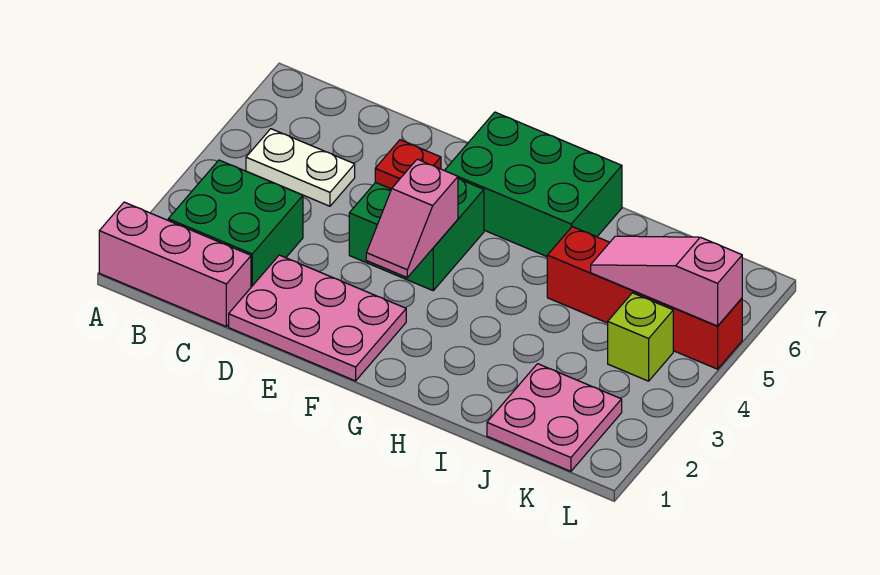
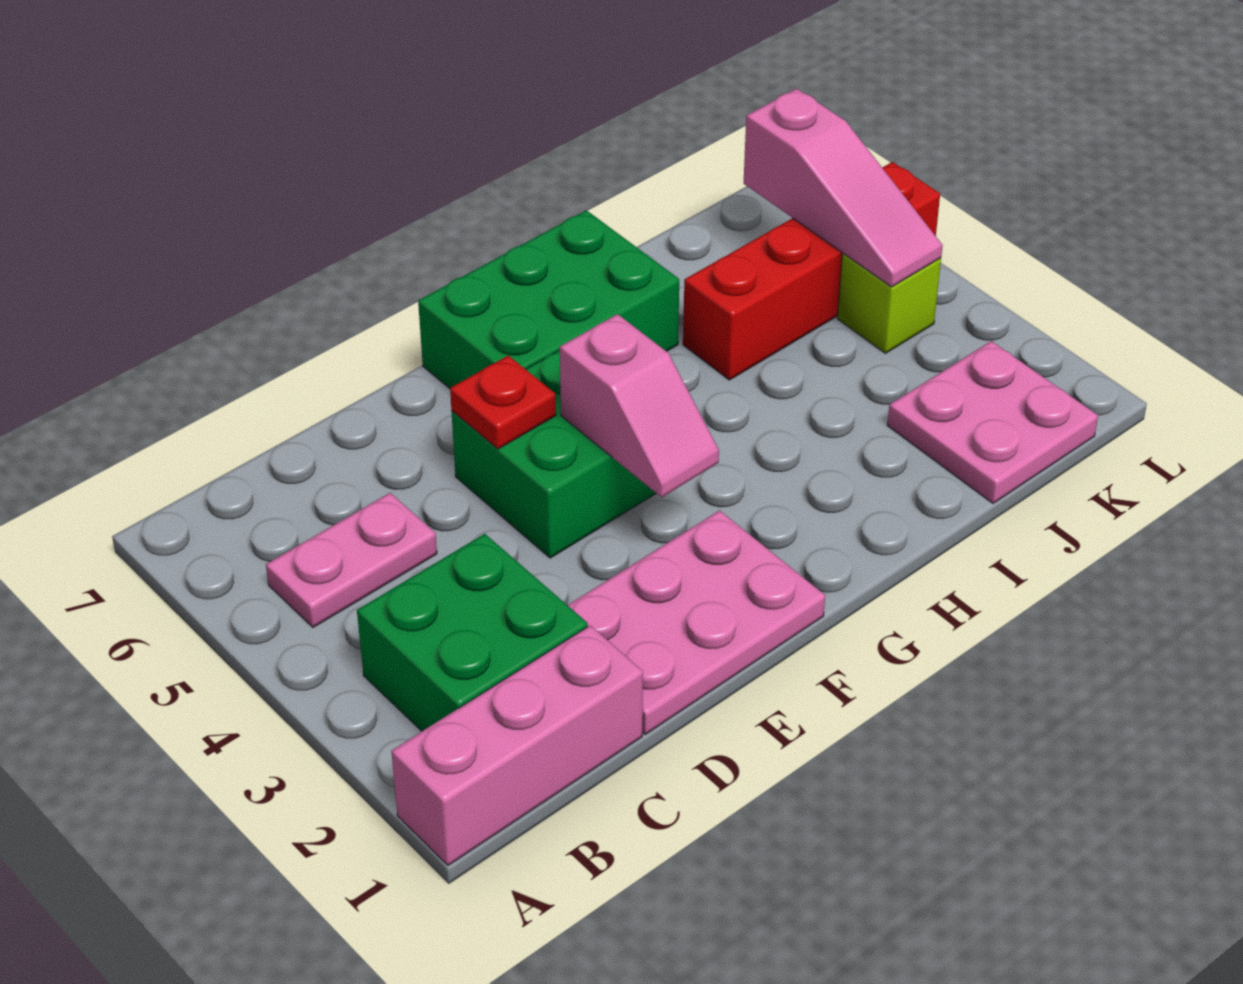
white plate B5:C5 level 1 -> pink plate B5:C5 level 1
pink slope J5:L5 level 2 top L -> pink slope K4:K6 level 2 top 6

